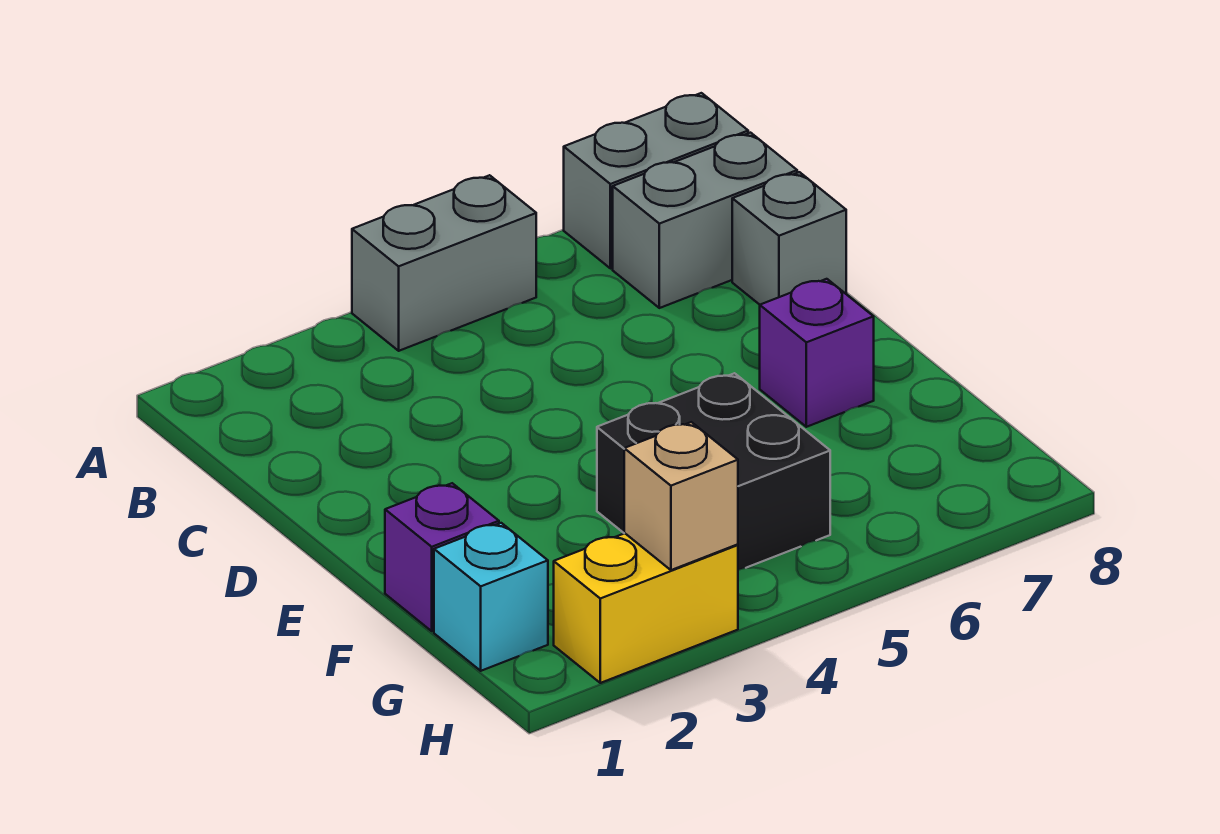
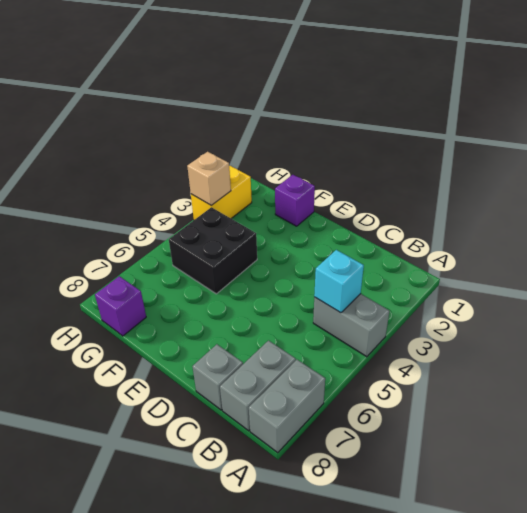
grey brick A4:A5 level 1 -> grey brick A4:B4 level 1
purple brick E7 level 1 -> purple brick G8 level 1
cyan brick G1 level 1 -> cyan brick B4 level 2

